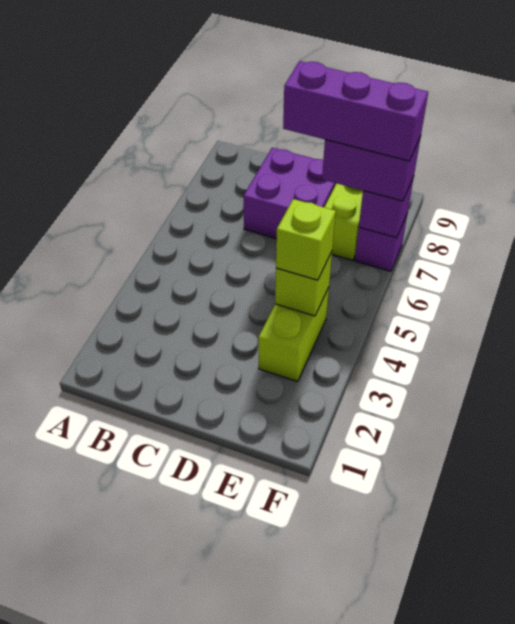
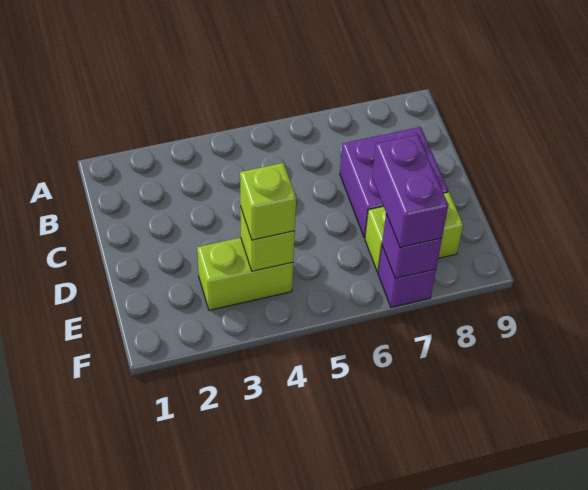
purple brick D7:F7 level 4 -> none

